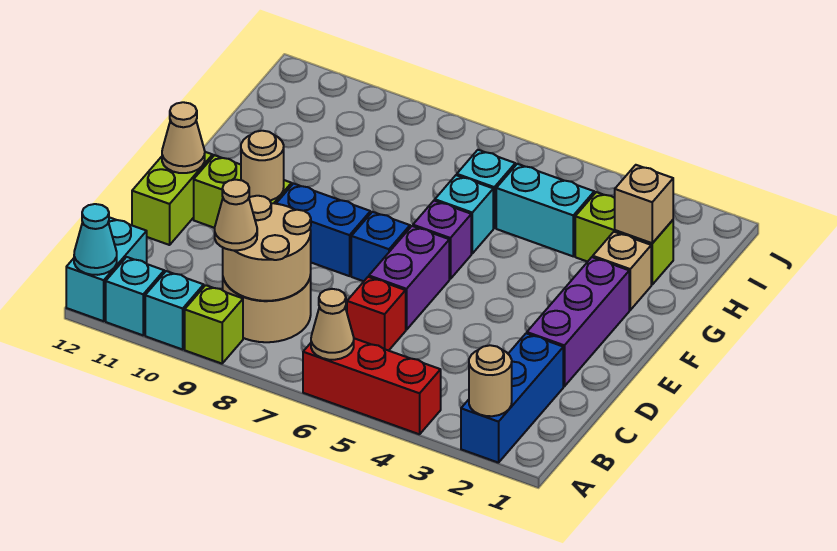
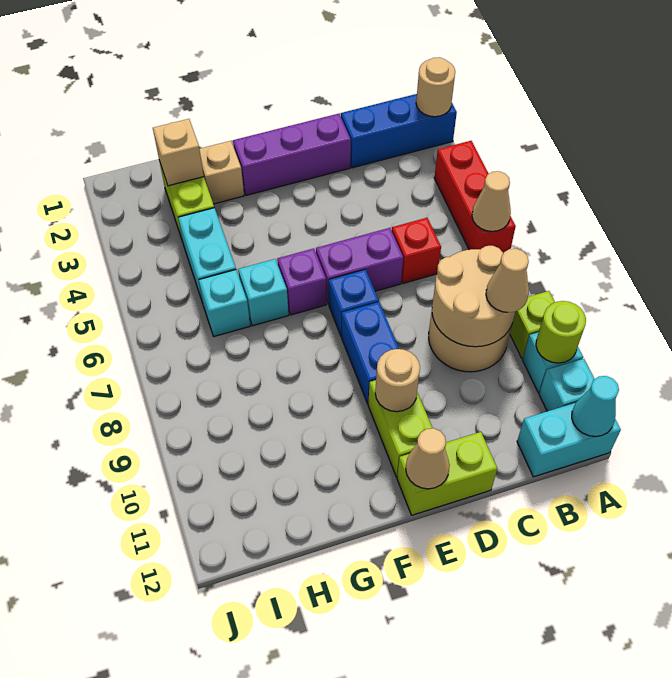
none -> lime round brick A10 level 2

